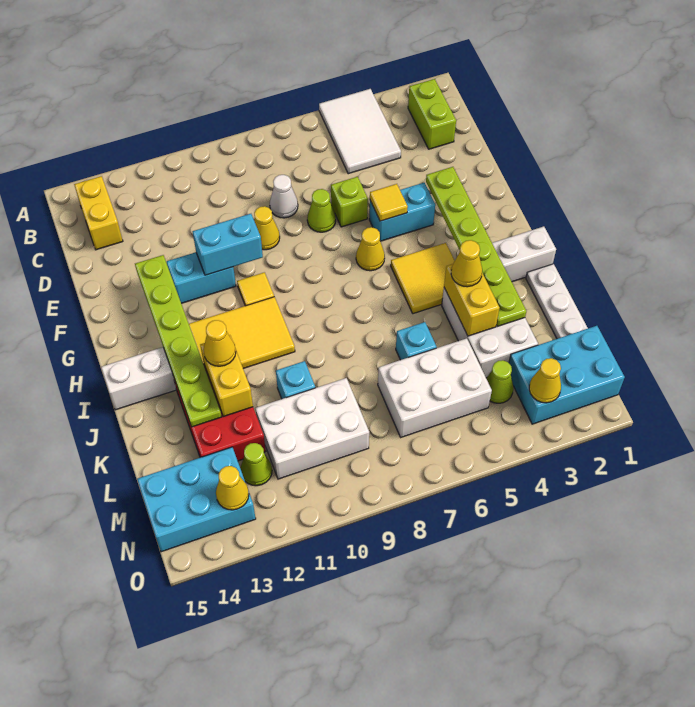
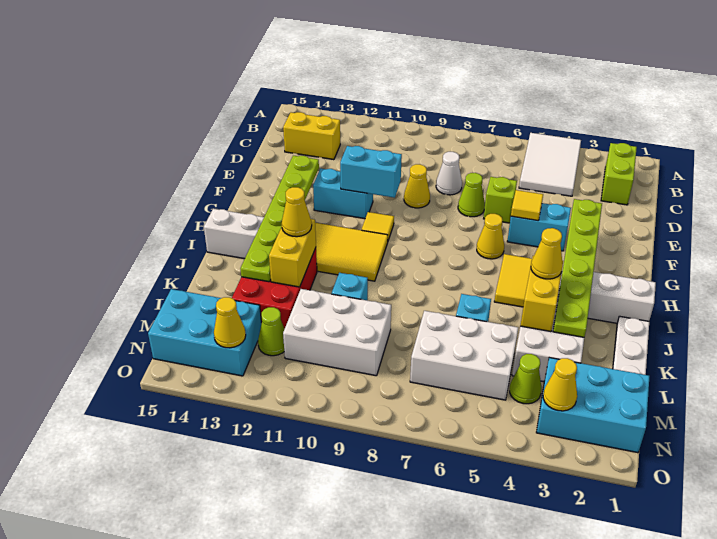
yellow brick B14:C14 level 1 -> yellow brick C13:C14 level 1

